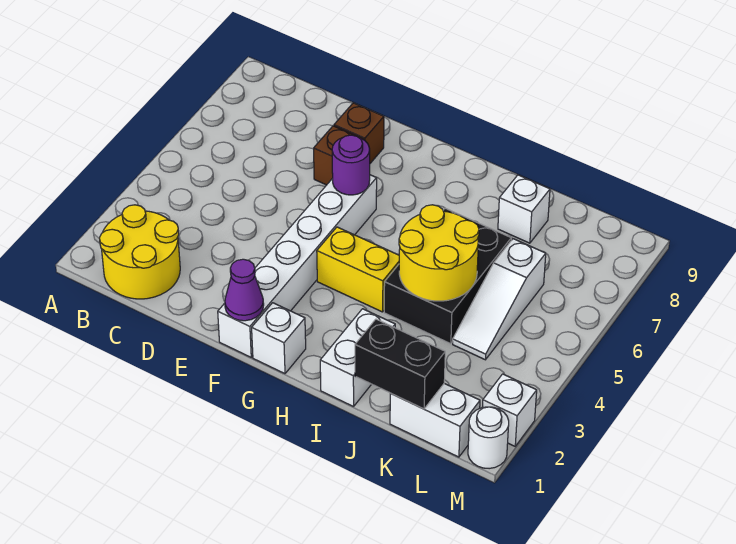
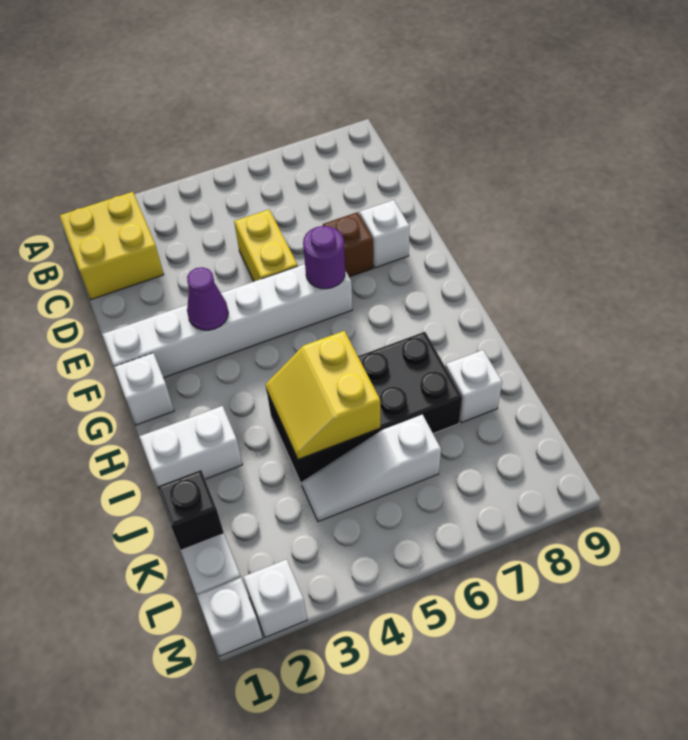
yellow round brick B1:C2 level 1 -> yellow brick B1:C2 level 1
brown brick E8 level 1 -> white brick E8 level 1
purple cone F1 level 2 -> purple cone F3 level 2
yellow brick G4:H4 level 1 -> yellow brick D5:E5 level 1
black brick I4:J6 level 1 -> black brick I4:J7 level 1
yellow round brick I4:J5 level 2 -> yellow slope I4:J5 level 2 top 5
black brick J1:K1 level 2 -> black brick K1 level 2
white round brick M1 level 1 -> white brick M1 level 1

